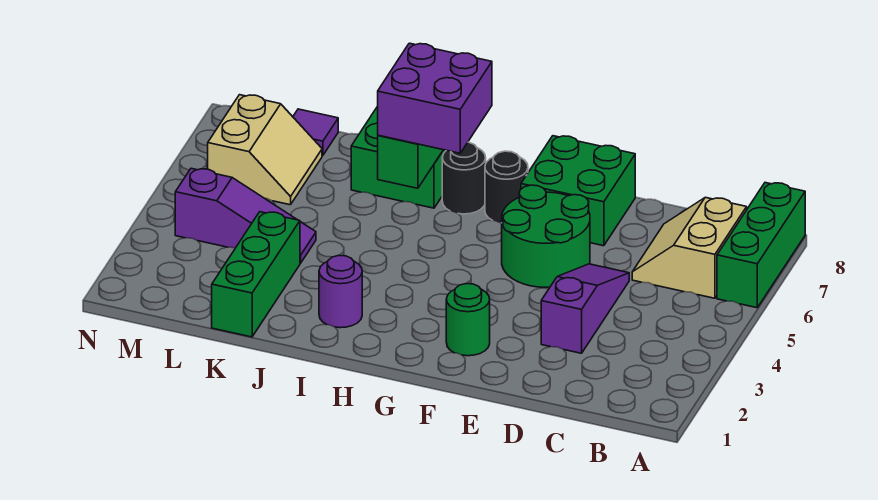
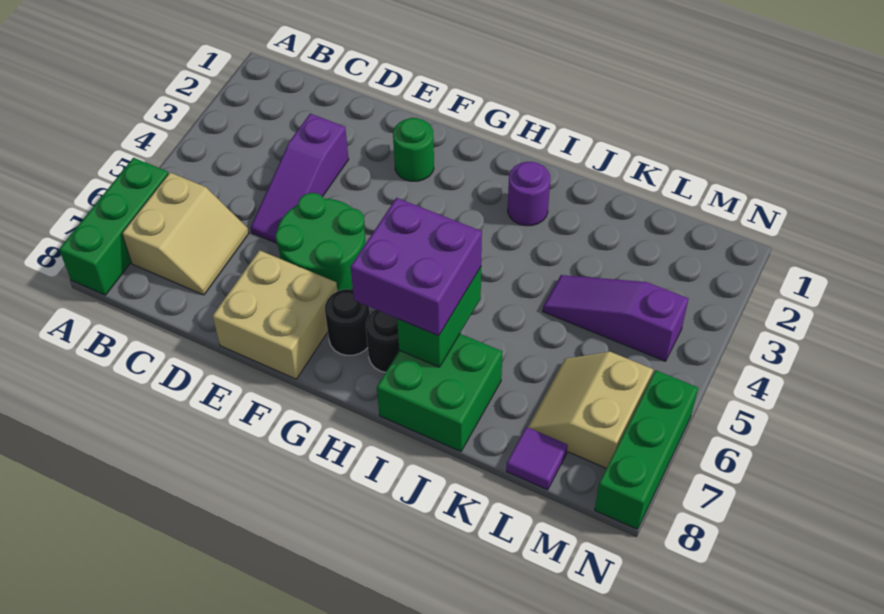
green brick E7:F8 level 1 -> tan brick E7:F8 level 1
green brick K1:K3 level 1 -> green brick N6:N8 level 1

